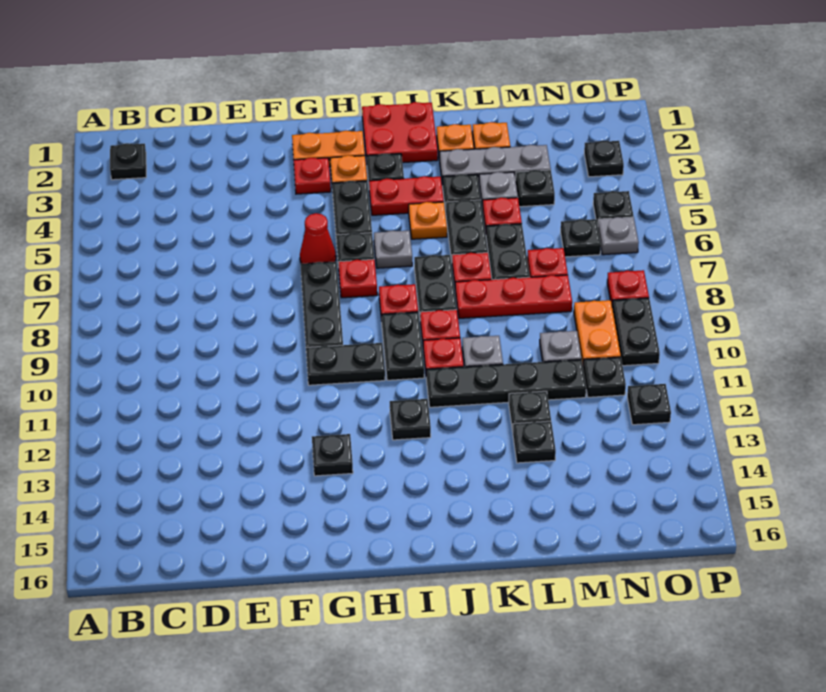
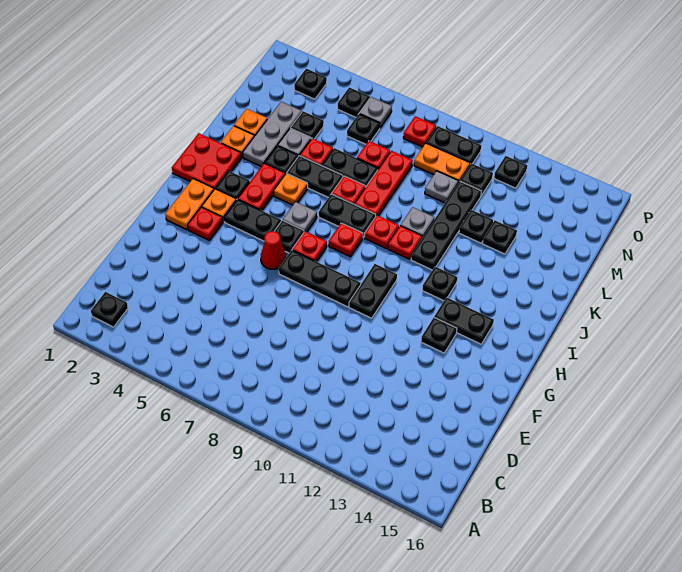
black plate I9:I10 level 1 -> black plate H13:H14 level 1

